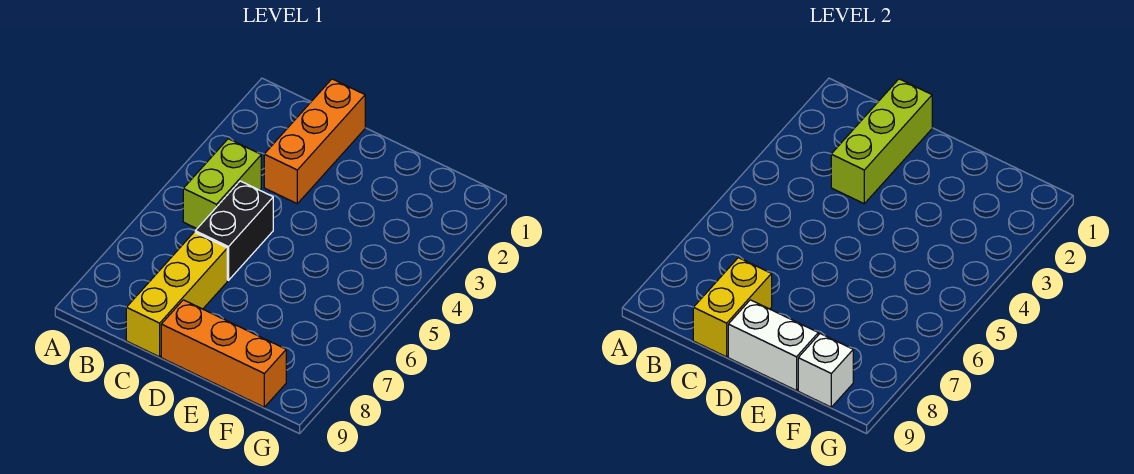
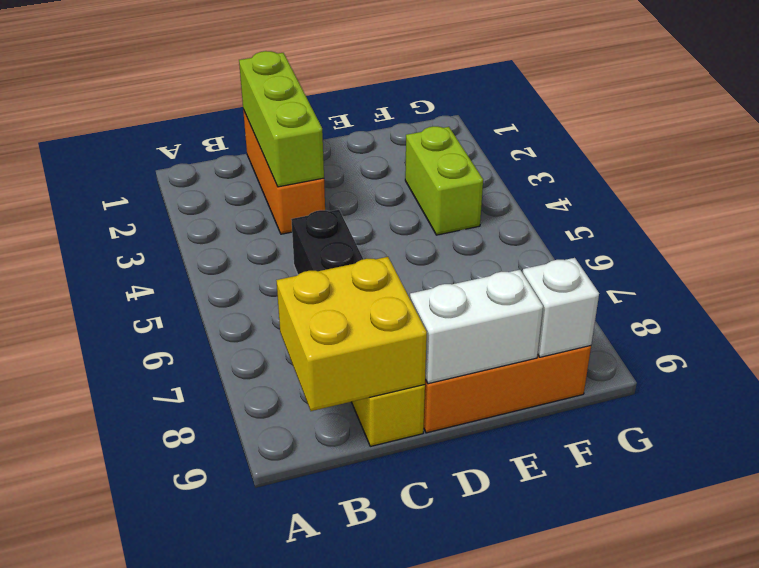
lime brick B4:B5 level 1 -> lime brick F3:F4 level 1
yellow brick C8:C9 level 2 -> yellow brick B8:C9 level 2

